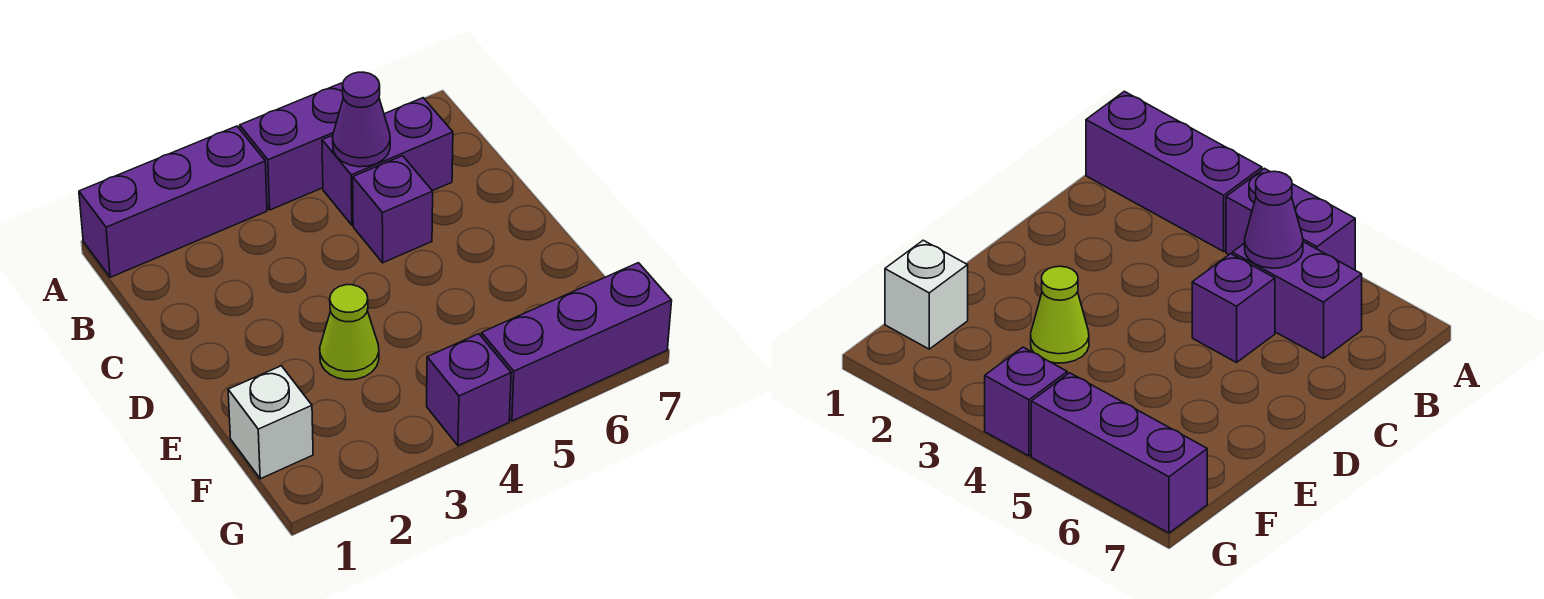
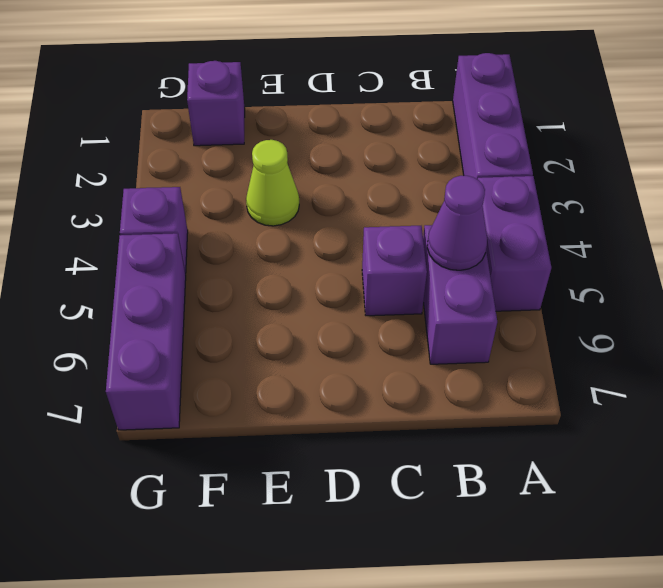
white brick F1 level 1 -> purple brick F1 level 1

